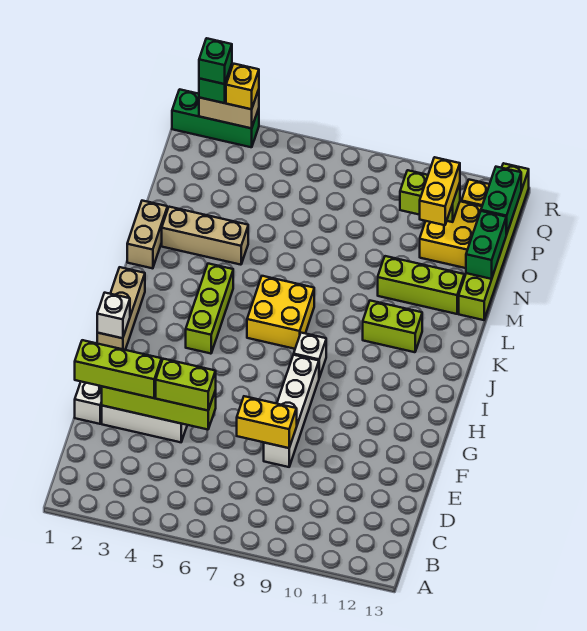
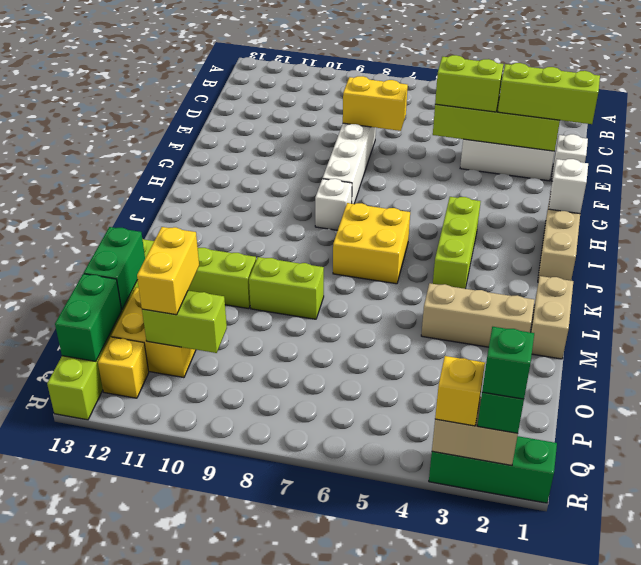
lime brick K10:K11 level 1 -> lime brick M8:M9 level 1

